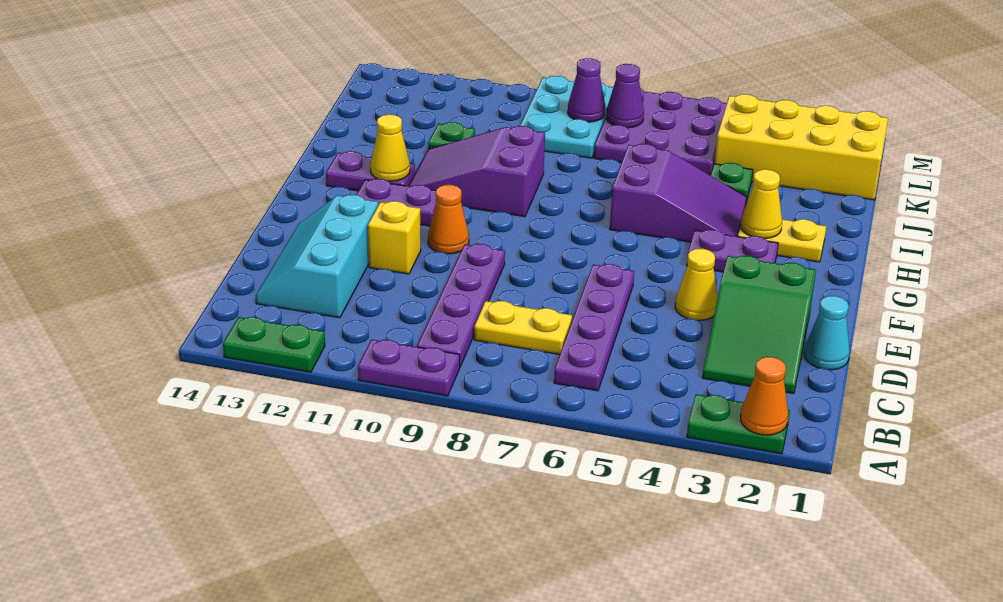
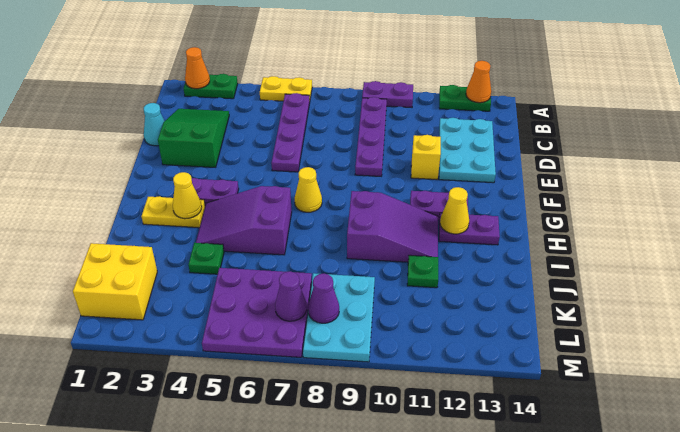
yellow plate C7:C8 level 1 -> yellow plate A5:A6 level 1
cyan slope C12:E13 level 1 top 12 -> cyan plate C12:E13 level 1
yellow cone E4 level 1 -> yellow cone G7 level 1
orange cone F10 level 1 -> orange cone A13 level 2
yellow brick K1:L4 level 1 -> yellow brick K1:L2 level 1

